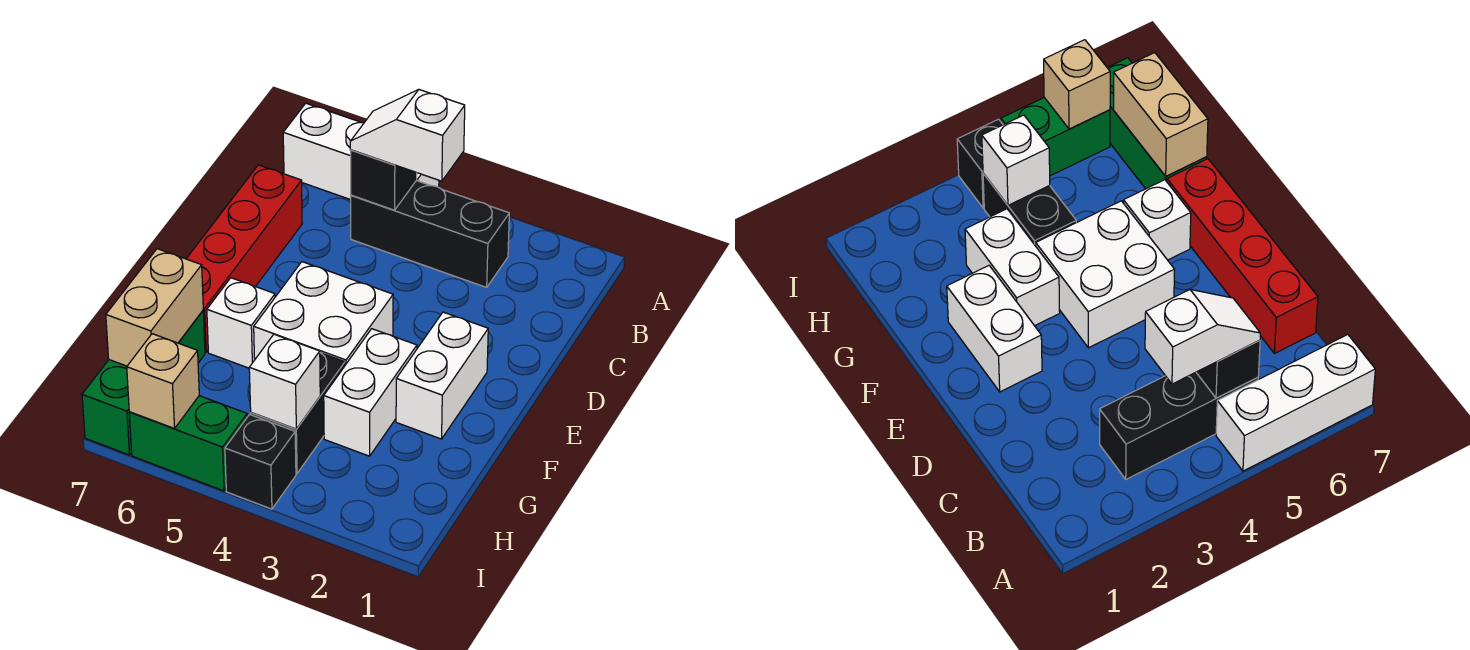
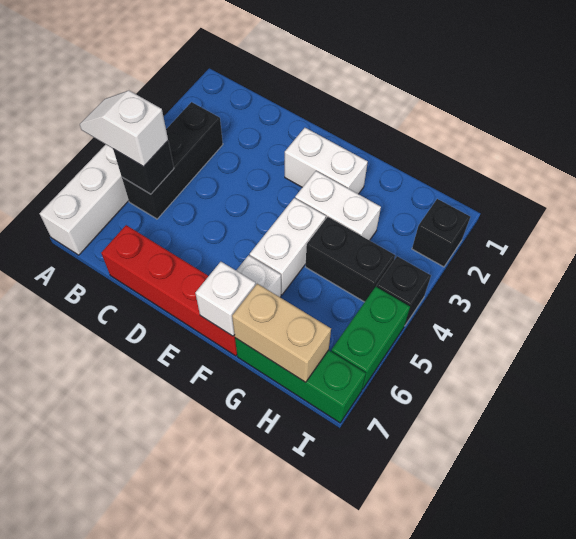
white slope B4:B5 level 3 top 4 -> white slope A5:B5 level 3 top B
white brick E4:F5 level 1 -> white brick F4:F5 level 1
white brick H4 level 2 -> white brick F7 level 2
none -> black brick I2 level 1
tan brick I6 level 2 -> none

